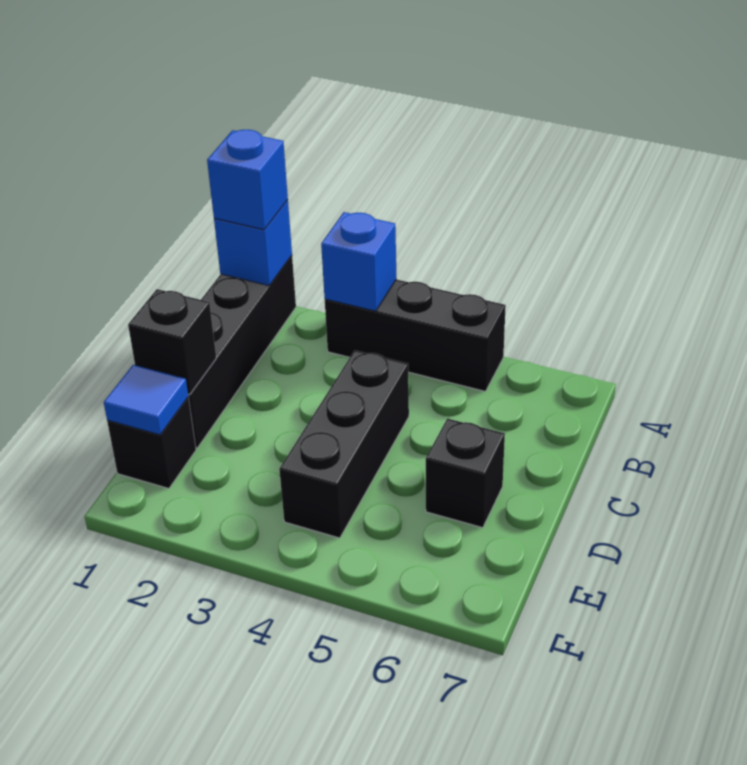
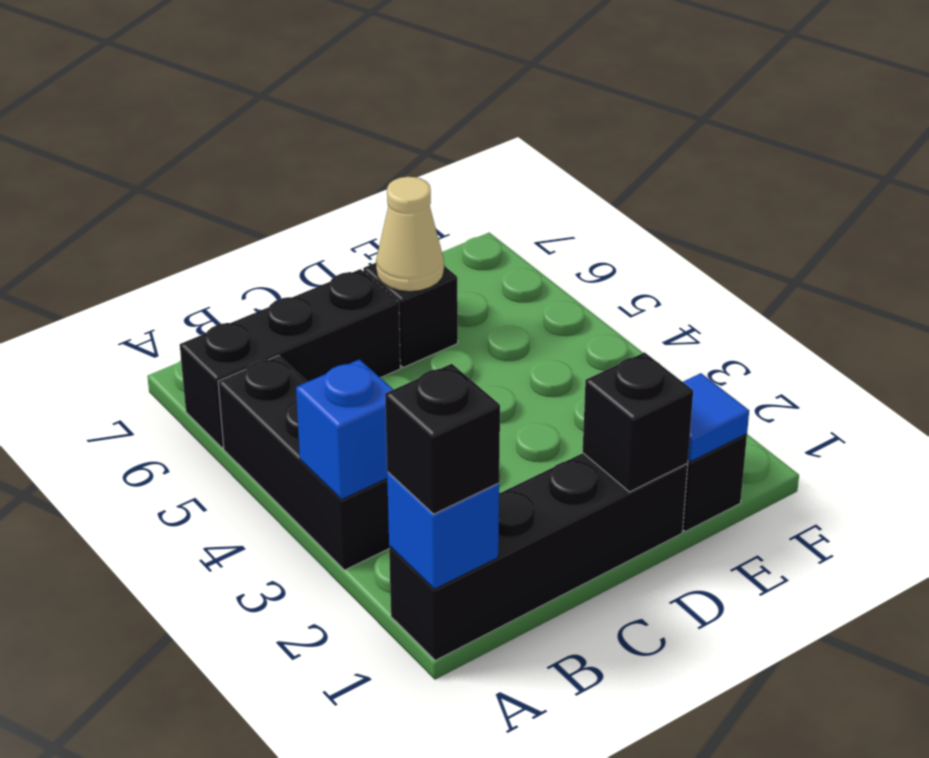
blue brick A1 level 3 -> black brick A1 level 3
black brick C4:E4 level 1 -> black brick A6:C6 level 1
none -> tan cone D6 level 2

